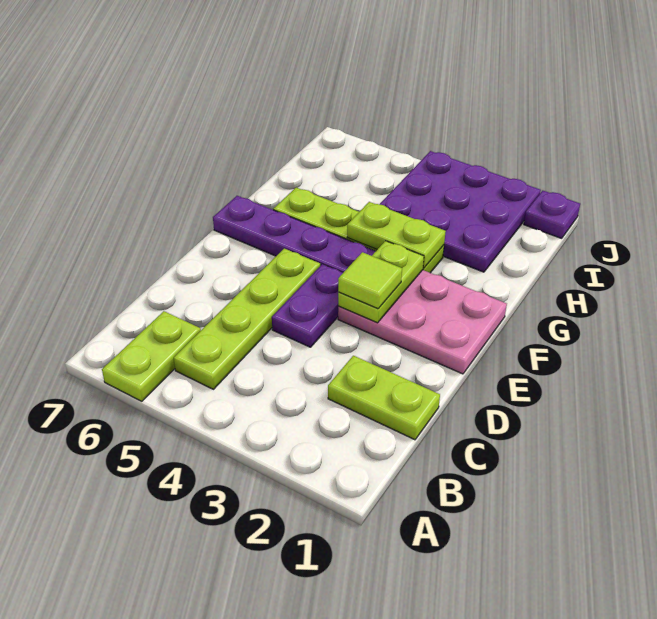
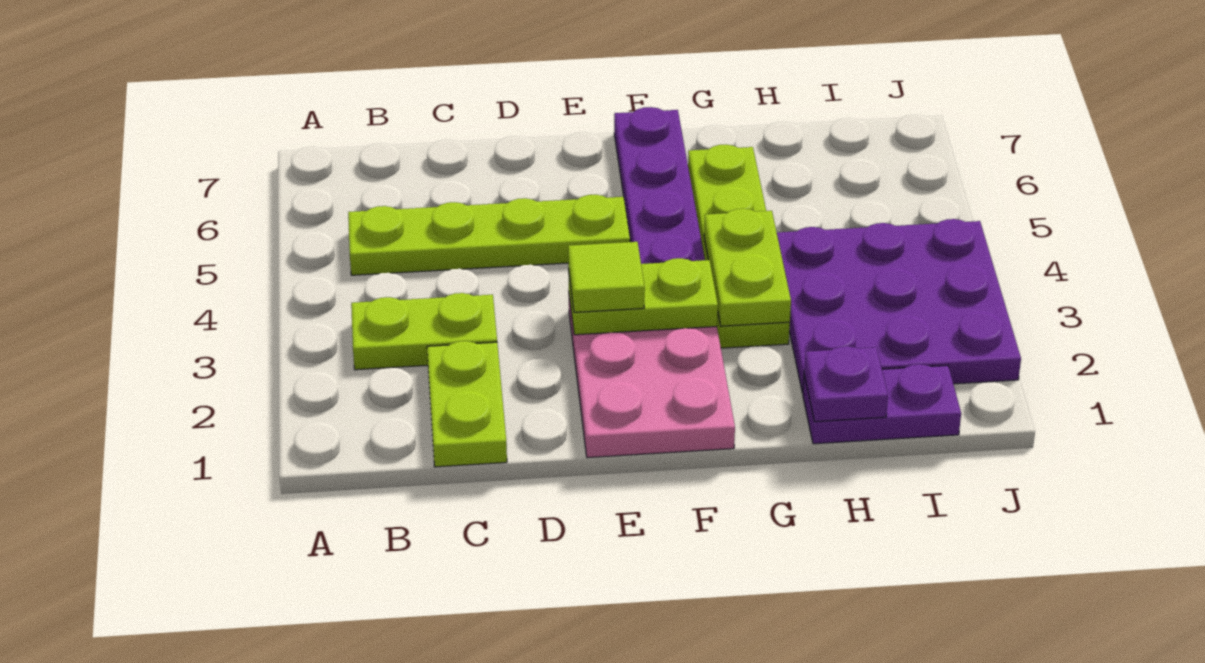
lime plate A6:B6 level 1 -> lime plate B3:C3 level 1
purple plate D4:E4 level 1 -> purple plate H1:I1 level 1
purple plate J1 level 1 -> purple plate H1 level 2

